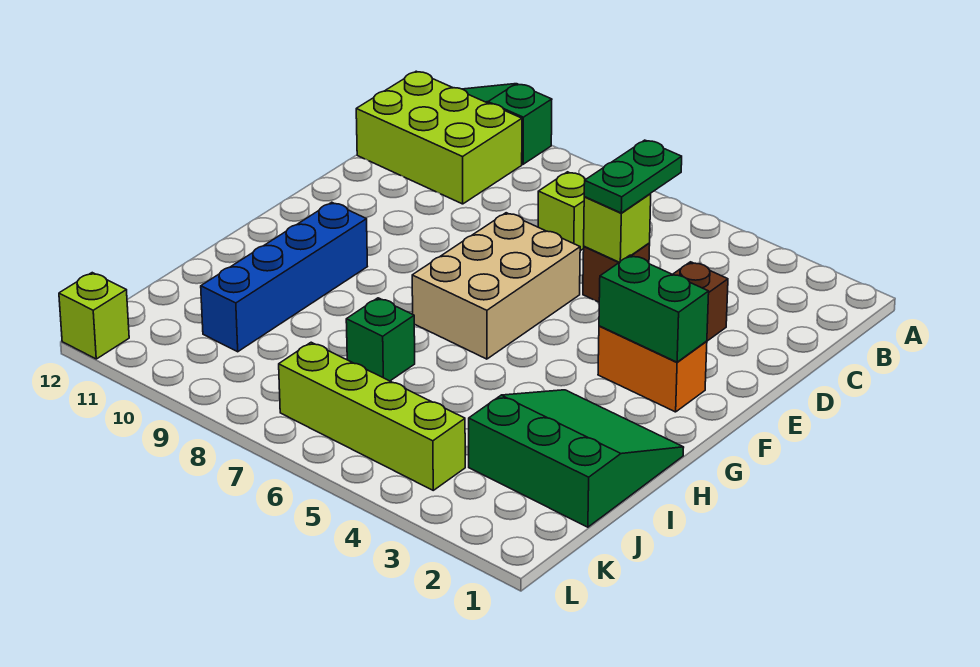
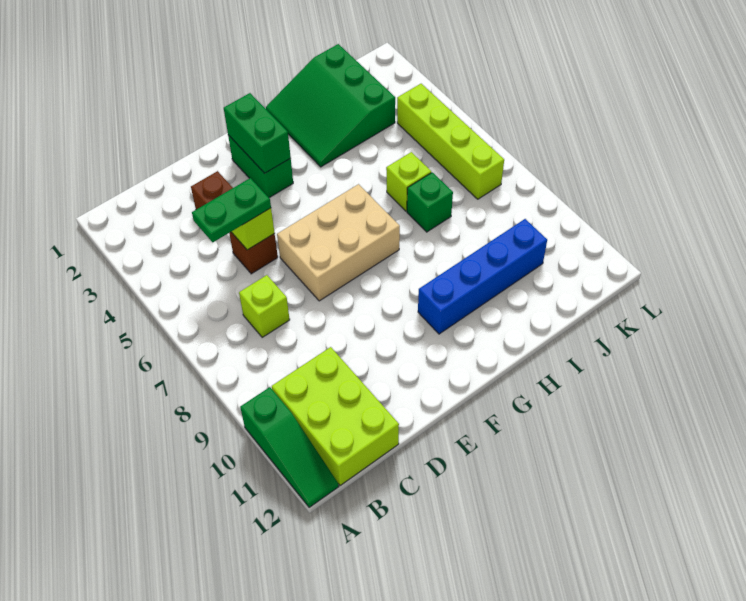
orange brick F2:F3 level 1 -> green brick F2:F3 level 1
lime brick L12 level 1 -> lime brick I6 level 1

